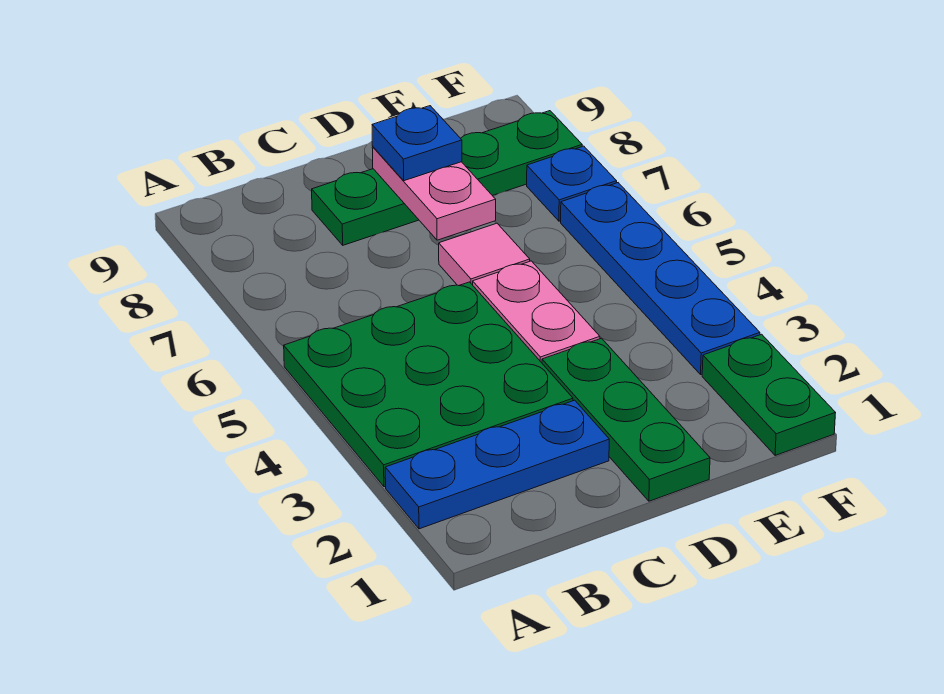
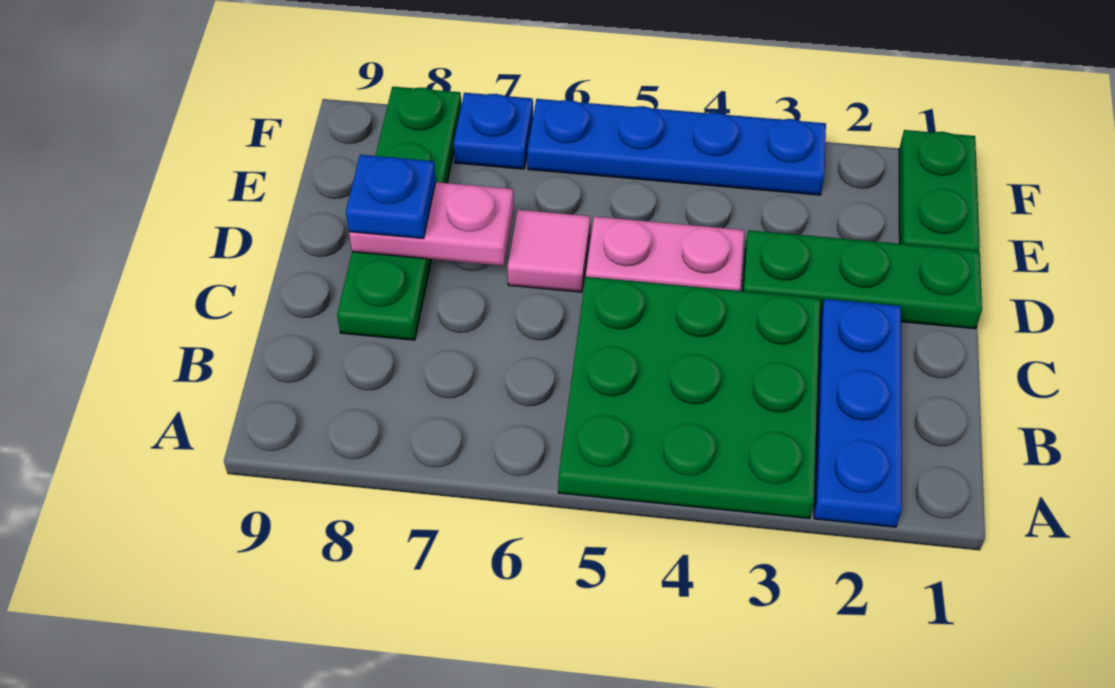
green plate F1:F2 level 1 -> green plate E1:F1 level 1

